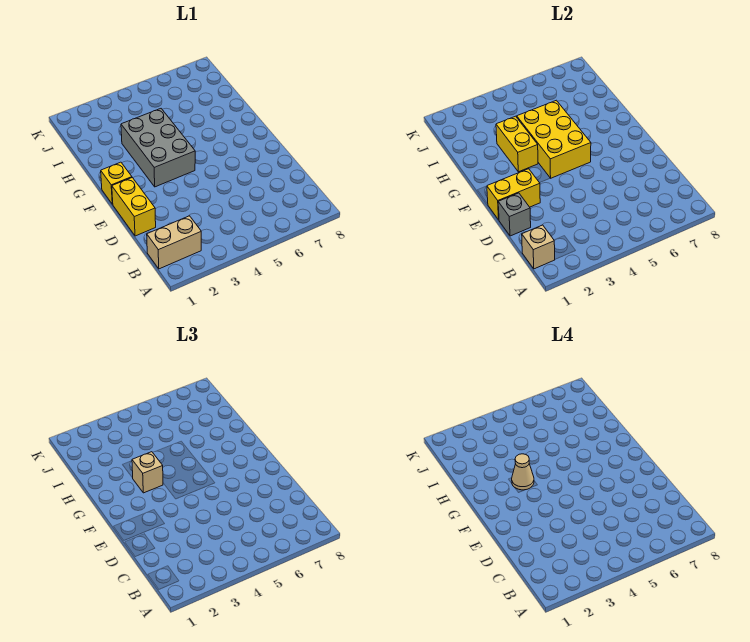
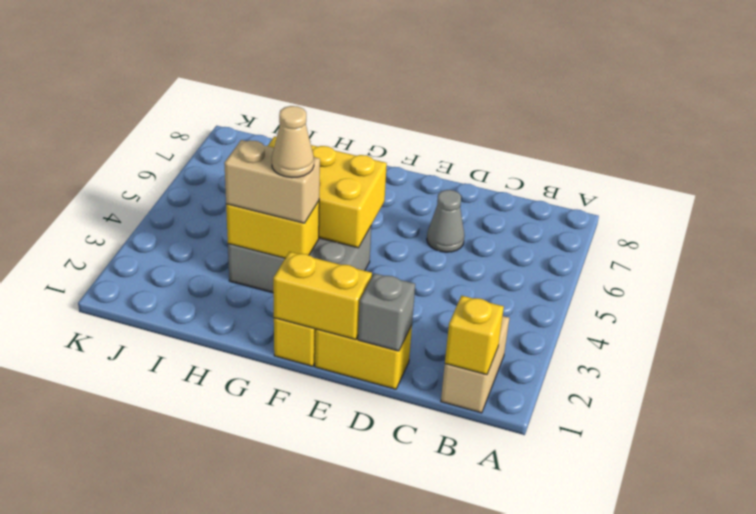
tan brick B1 level 2 -> yellow brick B1 level 2
none -> grey cone D6 level 1
yellow brick E1:E2 level 2 -> yellow brick E1:F1 level 2
tan brick G3 level 3 -> tan brick G3:H3 level 3

